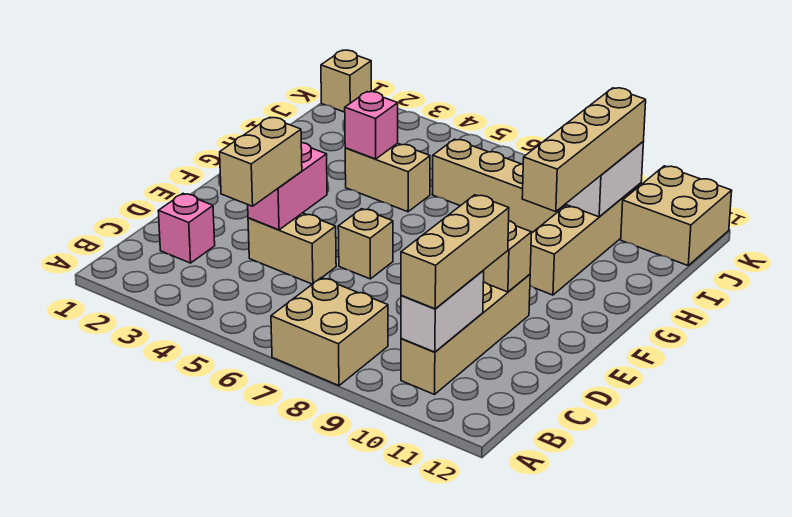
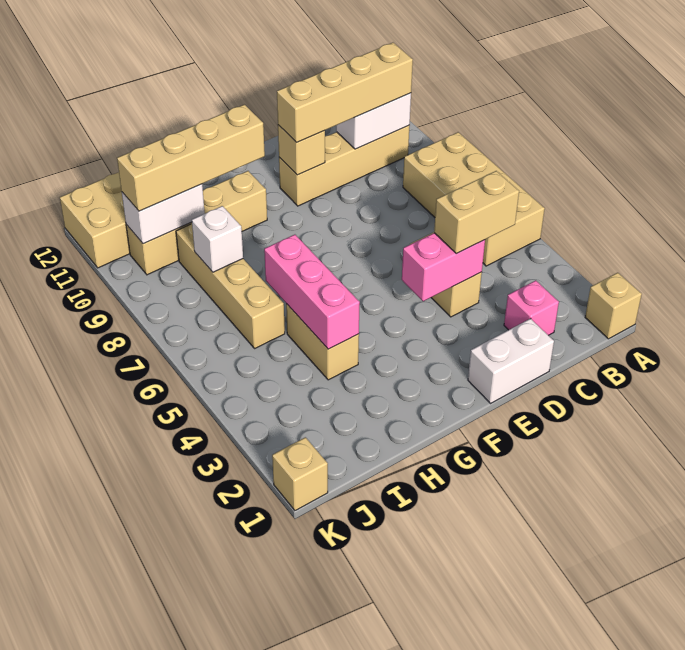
tan brick A7:B8 level 1 -> tan brick A5:B8 level 1
tan brick B10:D10 level 3 -> tan brick B10:E10 level 3
none -> white brick D1:E1 level 1
tan brick E6 level 1 -> tan brick A1 level 1
pink brick H4 level 2 -> pink brick H4:H6 level 2
none -> white brick I8 level 2

